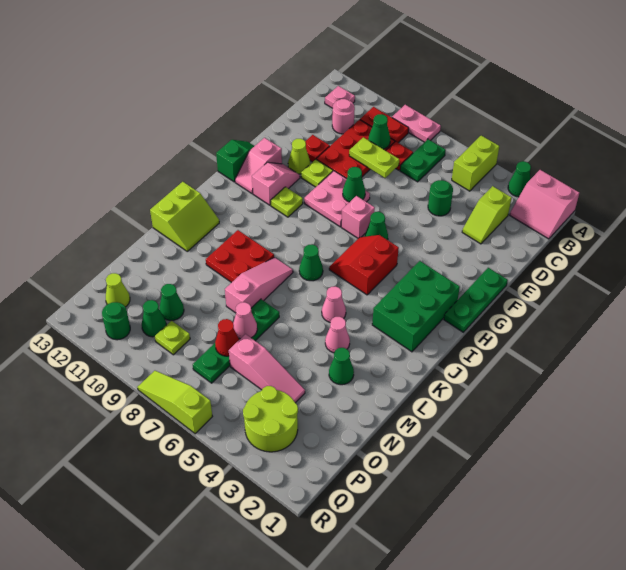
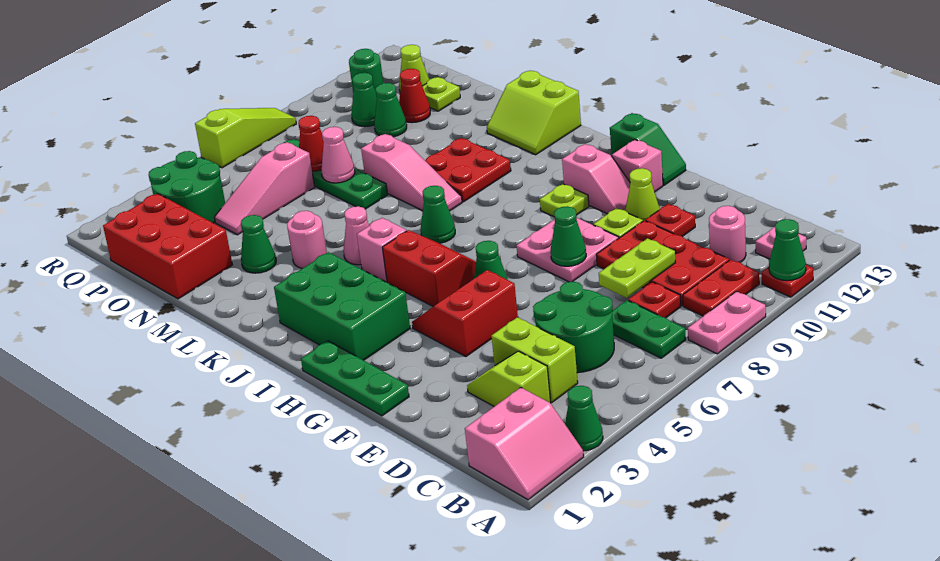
pink slope A1:B2 level 1 top A -> pink slope A1:B2 level 1 top B
lime brick A5:B5 level 1 -> lime brick C4:D4 level 1
none -> red plate A11 level 1
green cone C9 level 2 -> green cone A11 level 2
green round brick D5 level 1 -> green round brick C5:D6 level 1
none -> red slope F4:G5 level 1 top F
pink brick G7 level 1 -> pink brick J5 level 1
pink cone L4 level 1 -> pink round brick L4 level 1
none -> red brick N1:P2 level 1
none -> red cone O11 level 1
lime round brick P3:Q4 level 1 -> green round brick P3:Q4 level 1
lime plate P9 level 1 -> lime plate O12 level 1

